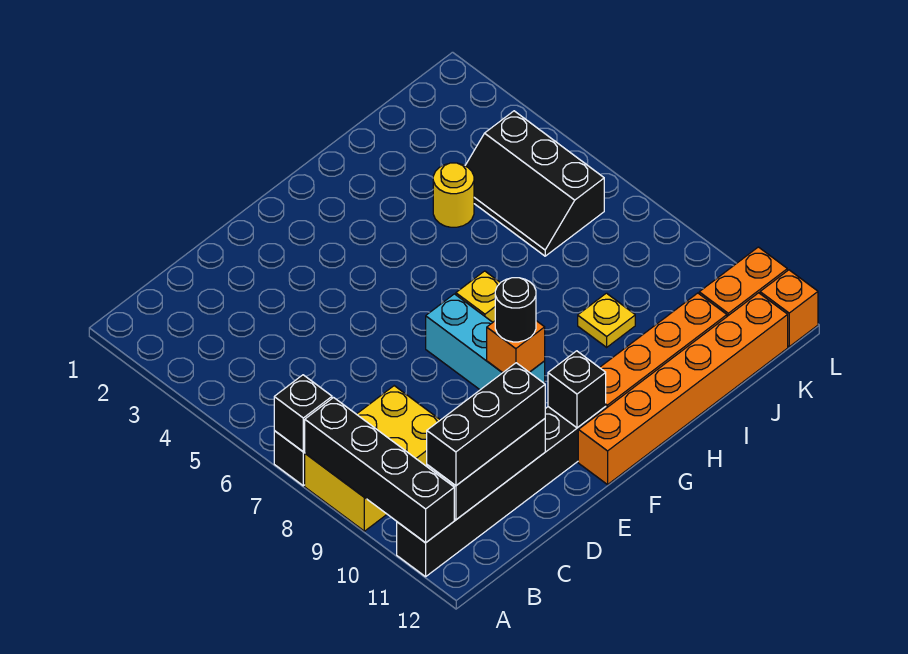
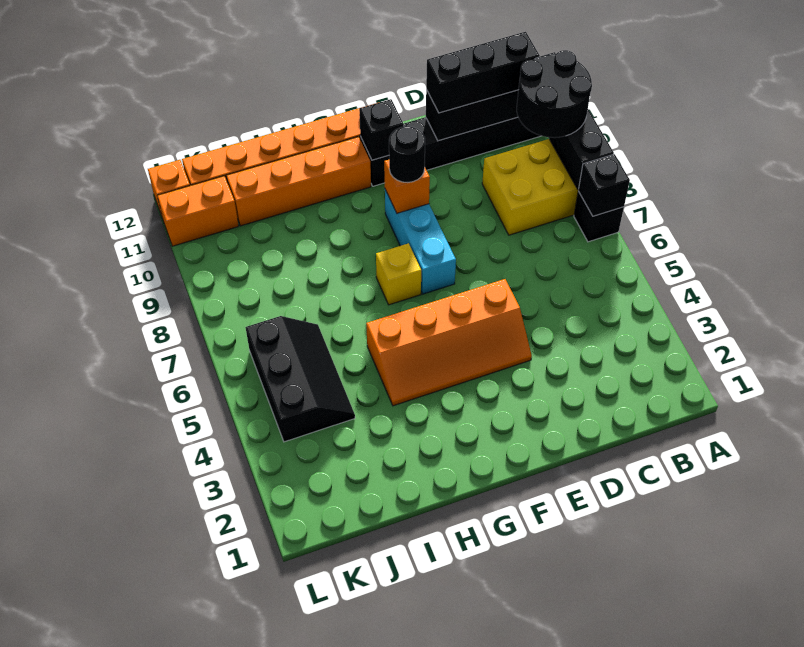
none -> black round brick A9:B10 level 3
none -> orange slope E4:H5 level 1 top 5
yellow round brick I4 level 1 -> none
yellow plate I9 level 1 -> none

